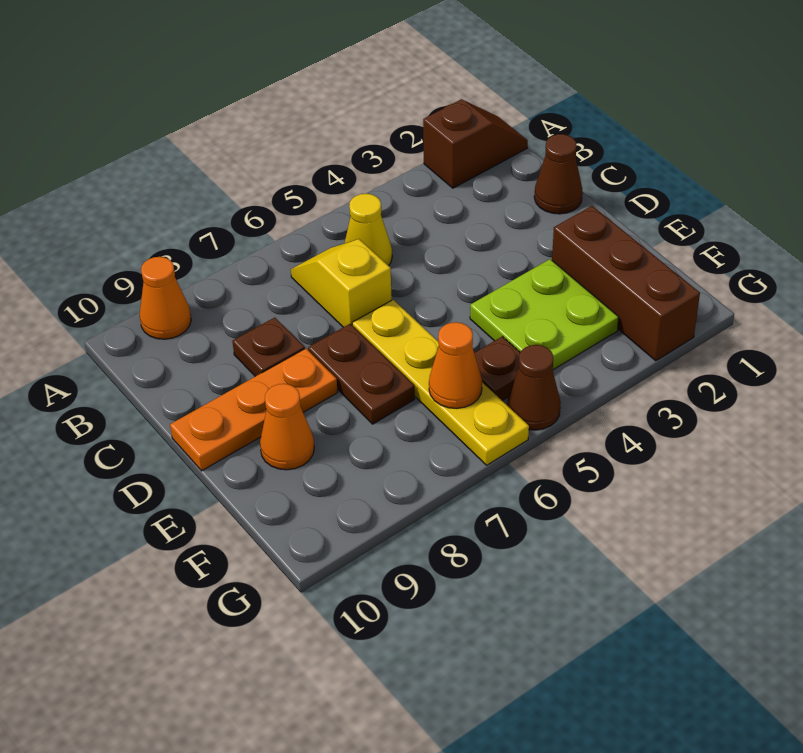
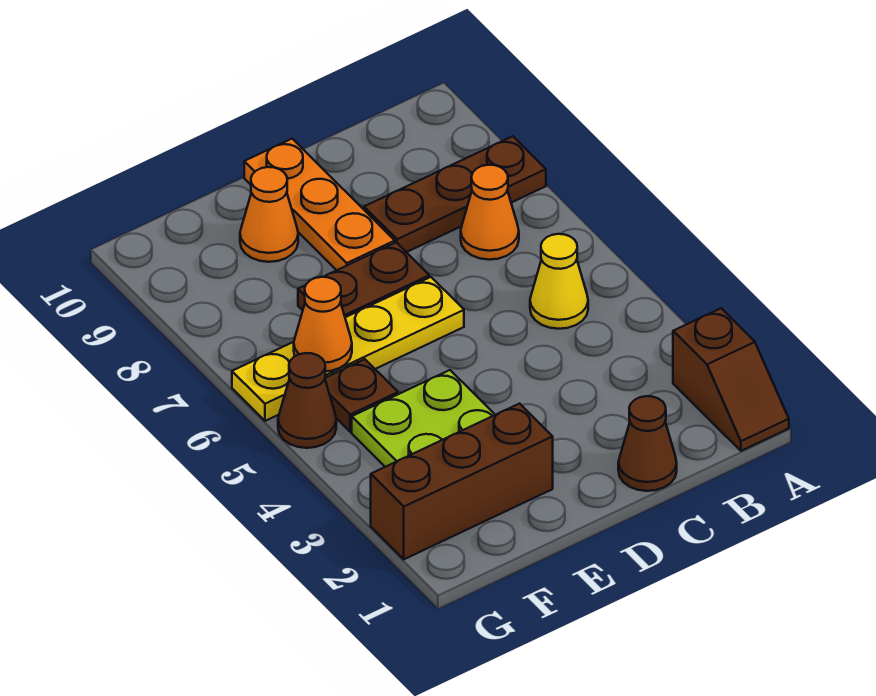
orange cone A9 level 1 -> orange cone B7 level 1
yellow slope B6:C6 level 1 top C -> none
brown plate C8 level 1 -> brown plate A8:C8 level 1

